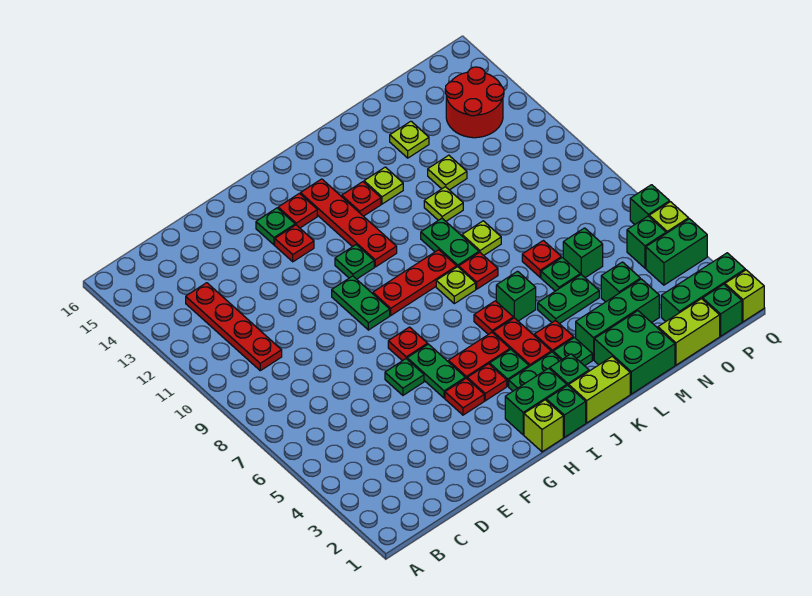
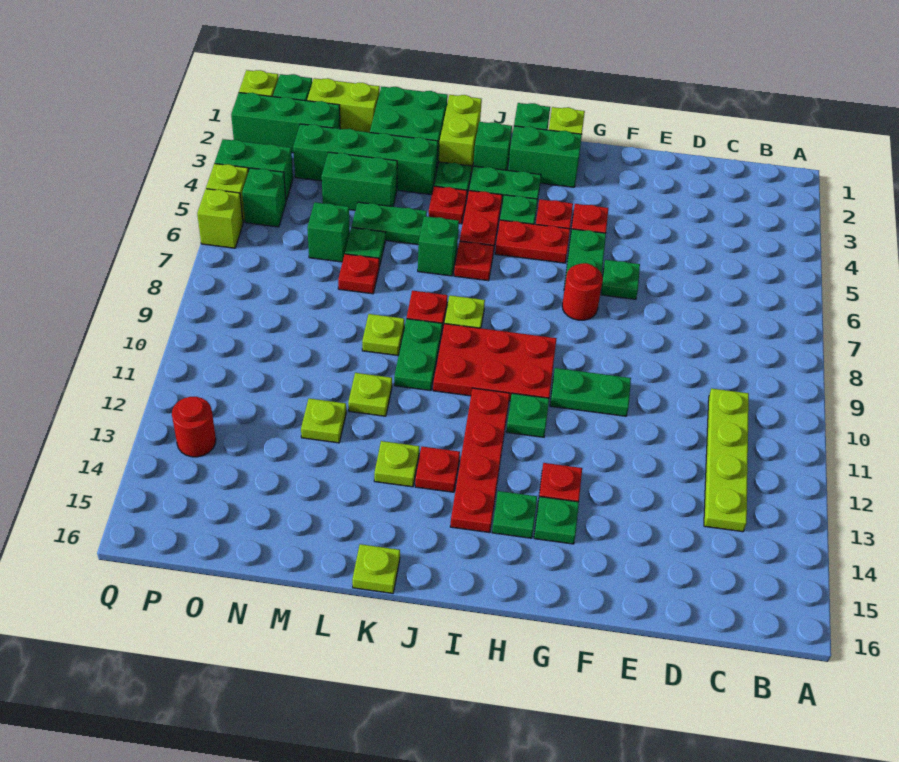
red plate C10:C13 level 1 -> lime plate C10:C13 level 1
red plate G7 level 1 -> red round brick G7 level 1
green plate G9:G10 level 1 -> green plate F10:G10 level 1
red plate H9:J9 level 1 -> red plate H9:J10 level 1
red plate H14 level 1 -> green plate H14 level 1
lime brick J1:K1 level 1 -> lime brick K1:K2 level 1
green brick L3:N3 level 1 -> green brick L3:O3 level 1
lime plate M14 level 1 -> lime plate K16 level 1
green brick N4 level 1 -> green brick M4:N4 level 1
red round brick O13:P14 level 1 -> red round brick P13 level 1
green brick Q6 level 1 -> lime brick Q6 level 1

